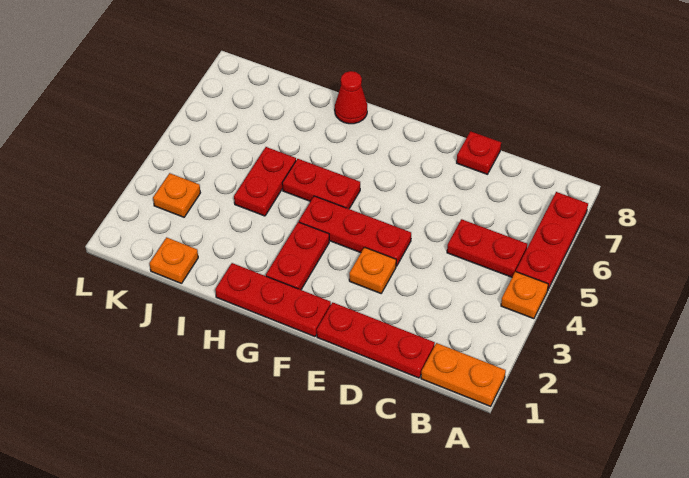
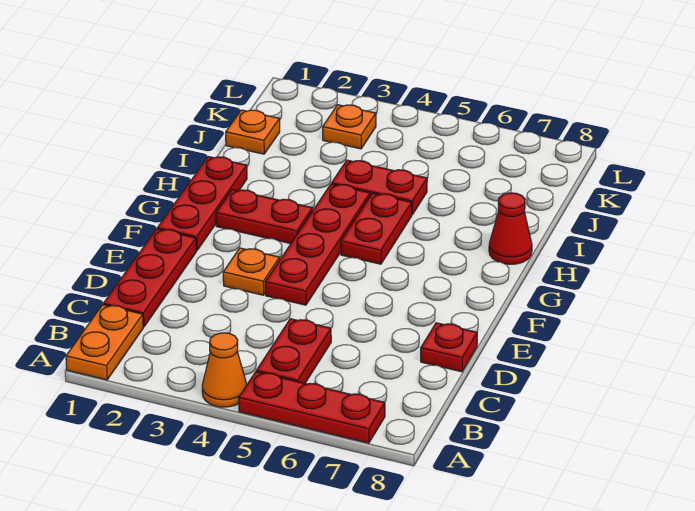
orange plate A4 level 1 -> orange cone A4 level 1
red plate E4:G4 level 1 -> red plate E4:H4 level 1

